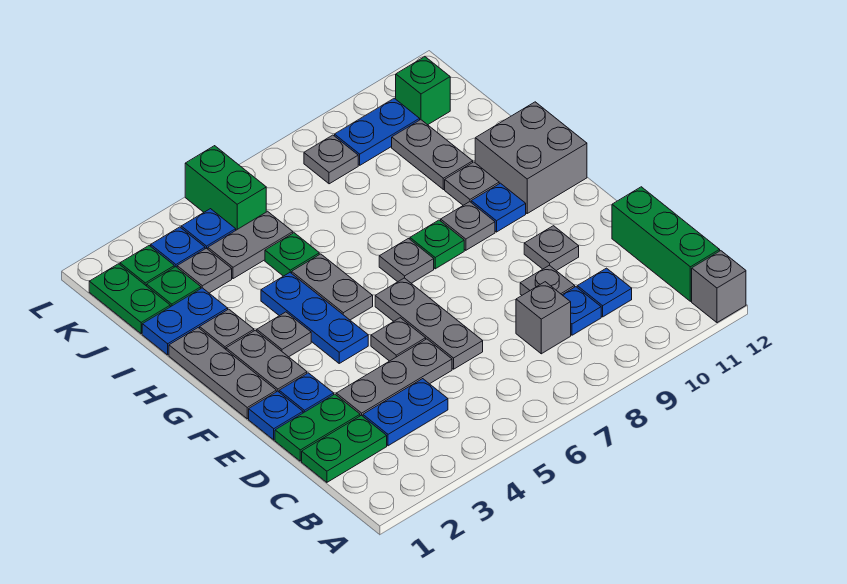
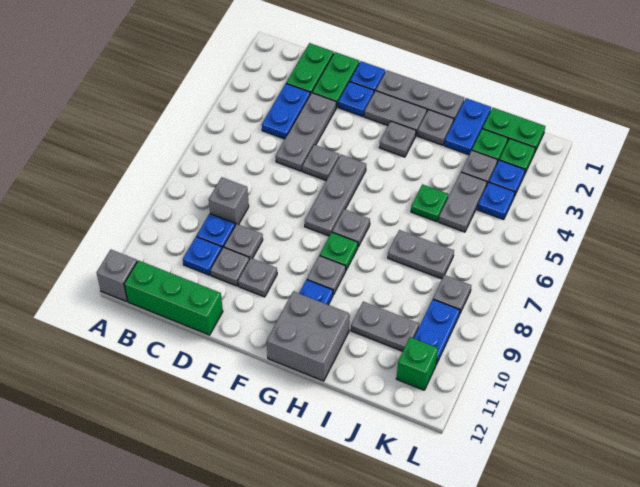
grey plate D6:F6 level 1 -> grey plate F5:F7 level 1
blue plate F4:H4 level 1 -> none
grey plate G5:H5 level 1 -> grey plate I7:J7 level 1
grey plate H10 level 1 -> grey plate D10 level 1
green brick K5:L5 level 1 -> none

